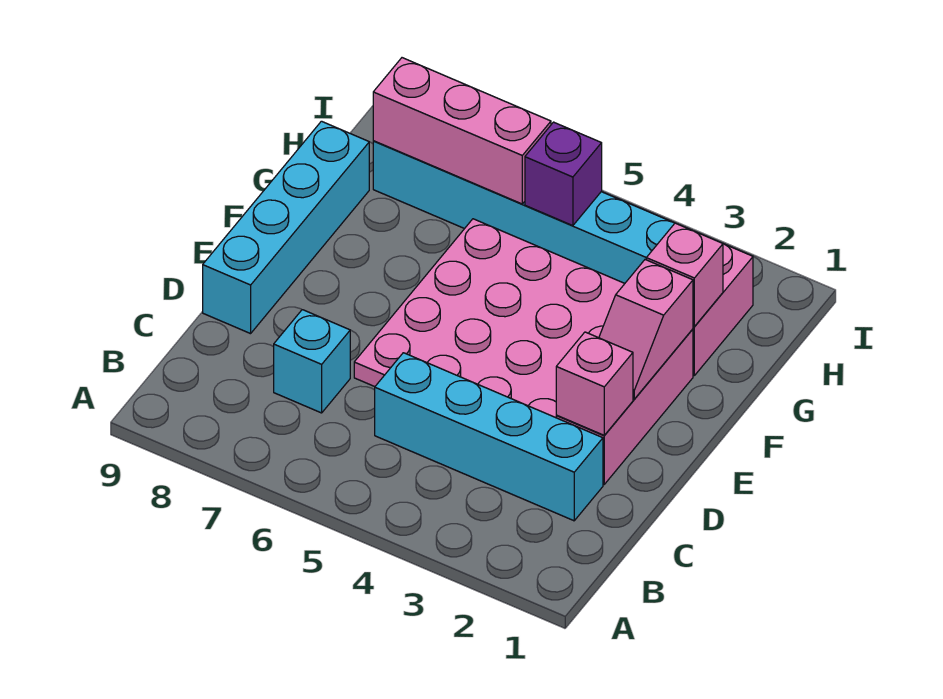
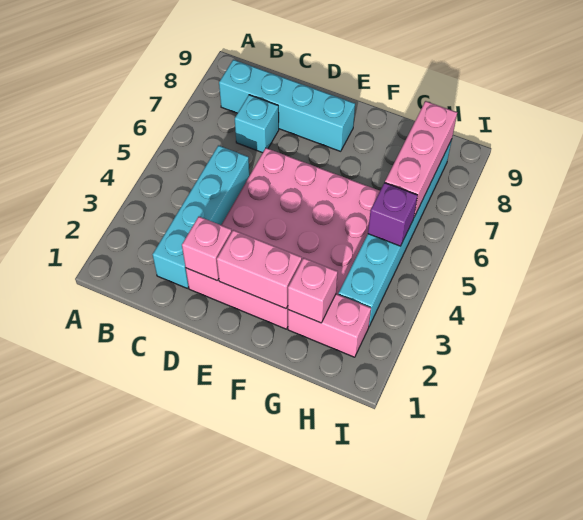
cyan brick D9:G9 level 1 -> cyan brick B8:E8 level 1
pink slope E2:F2 level 2 top F -> pink brick E2:F2 level 2

